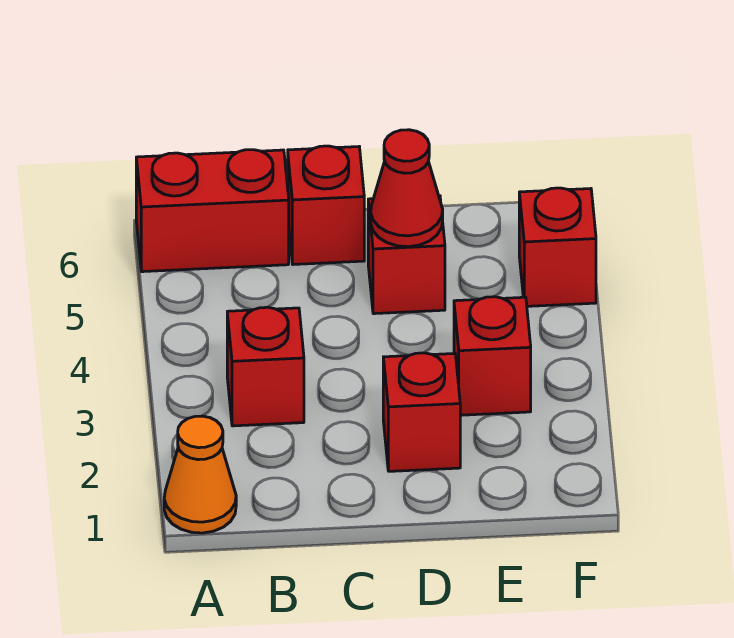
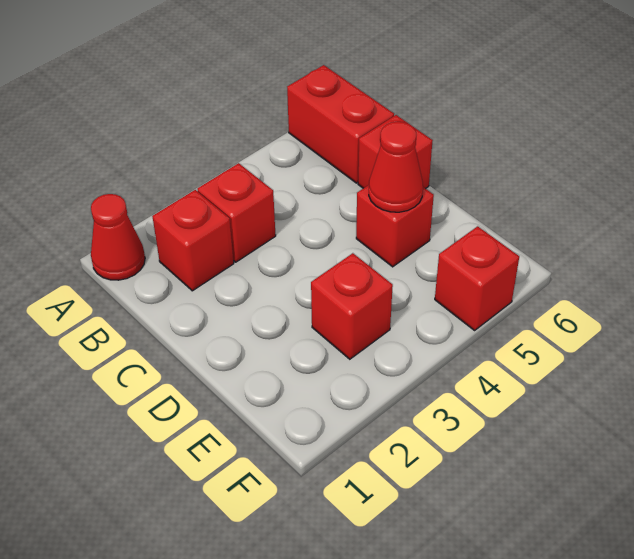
orange cone A1 level 1 -> red cone A1 level 1
red brick D2 level 1 -> red brick B2 level 1

